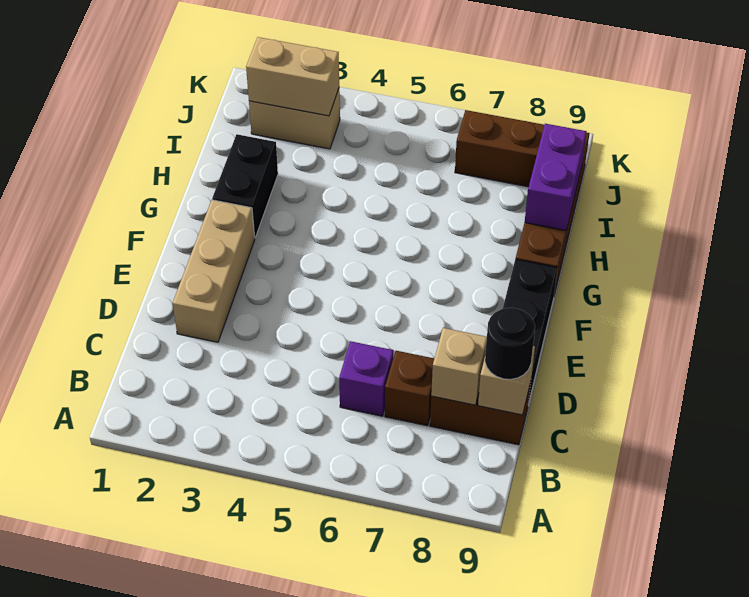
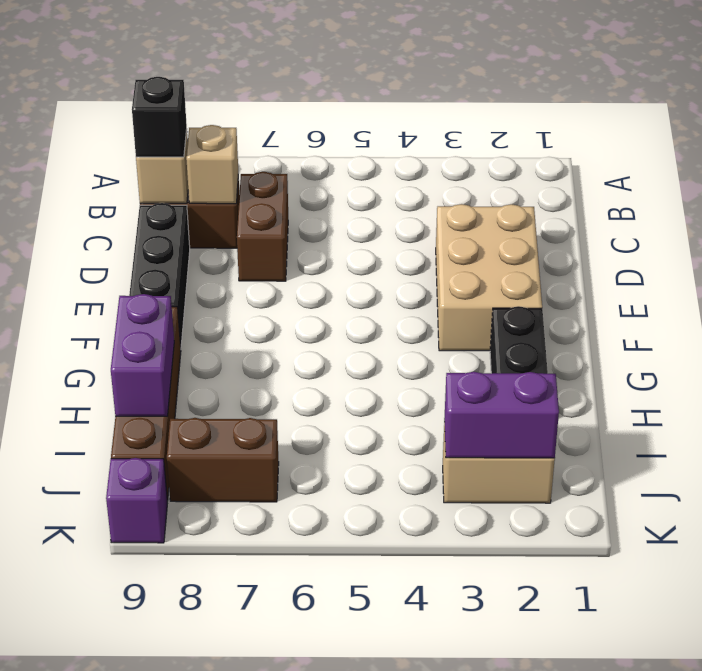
purple brick C6 level 1 -> purple brick K9 level 1
brown brick C7 level 1 -> brown brick C7:D7 level 1
black round brick C9 level 3 -> black brick C9 level 3
tan brick D2:F2 level 1 -> tan brick D2:F3 level 1
tan brick J2:J3 level 2 -> purple brick J2:J3 level 2

